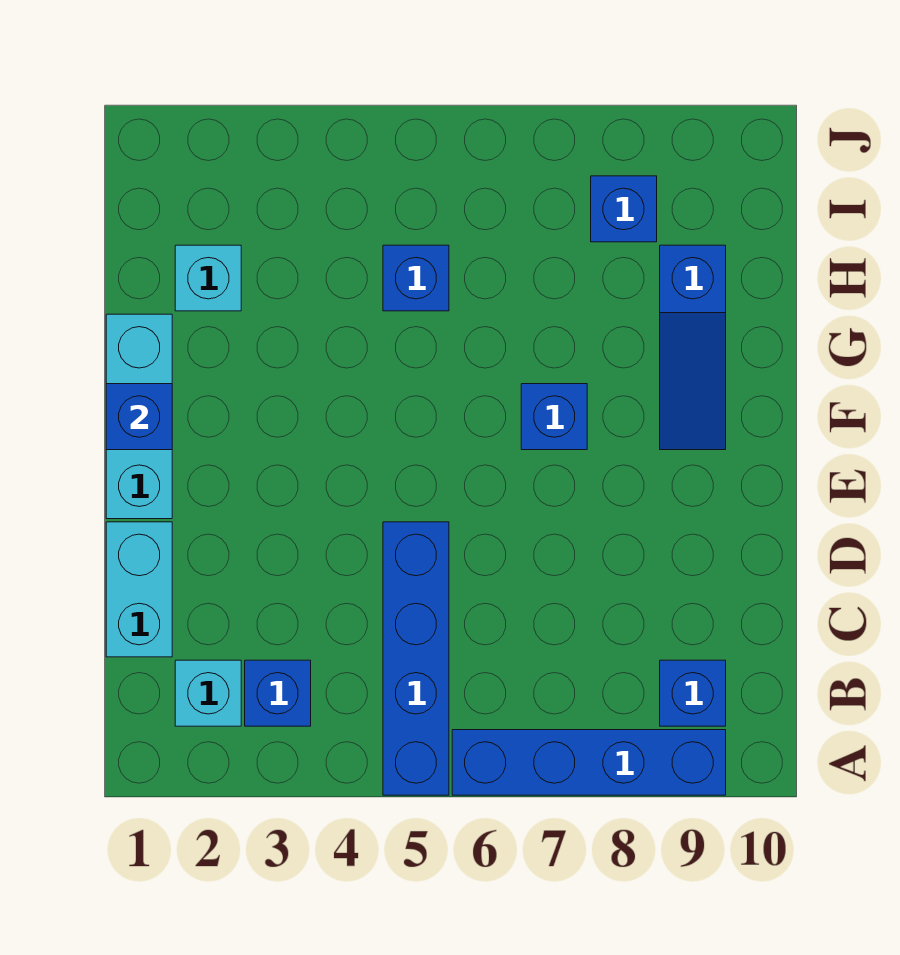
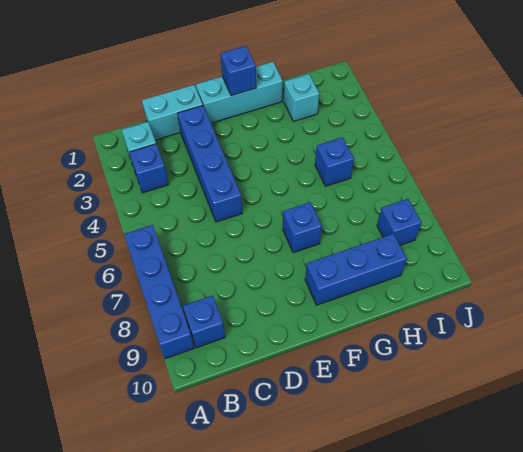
blue brick A5:D5 level 1 -> blue brick D2:D5 level 1
blue slope F9:H9 level 1 top H -> blue brick F9:H9 level 1

